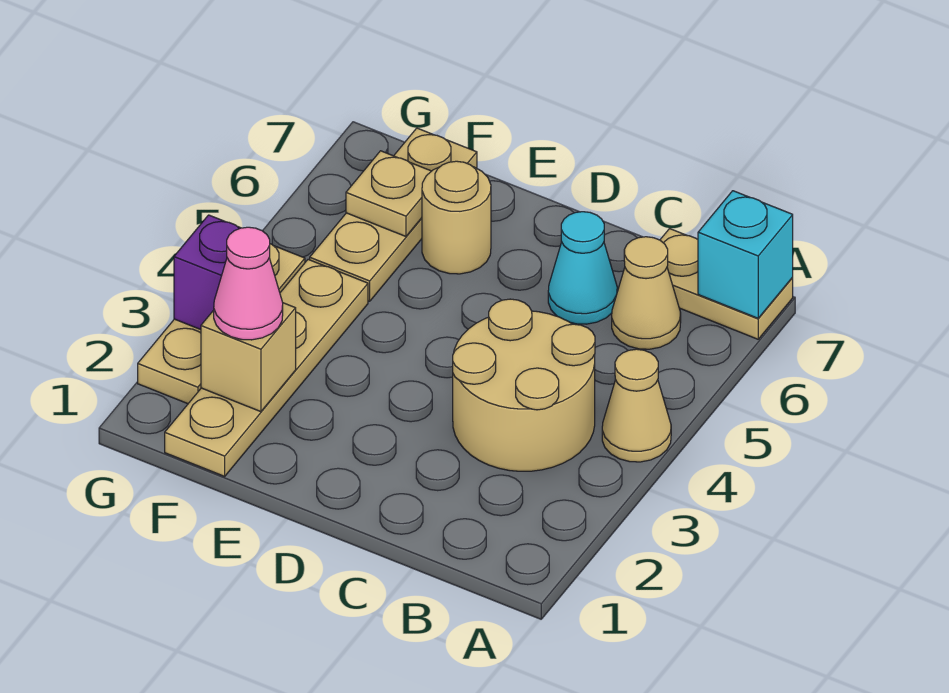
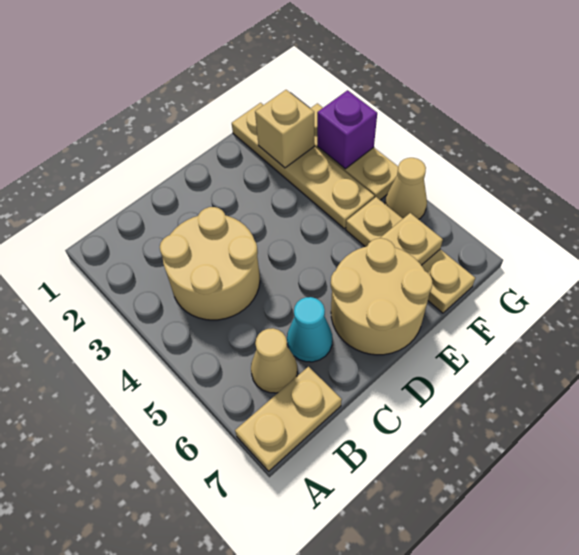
tan cone A4 level 1 -> tan cone G5 level 1
cyan brick A7 level 2 -> none
tan round brick E6 level 1 -> tan round brick D6:E7 level 1
pink cone F2 level 3 -> none

